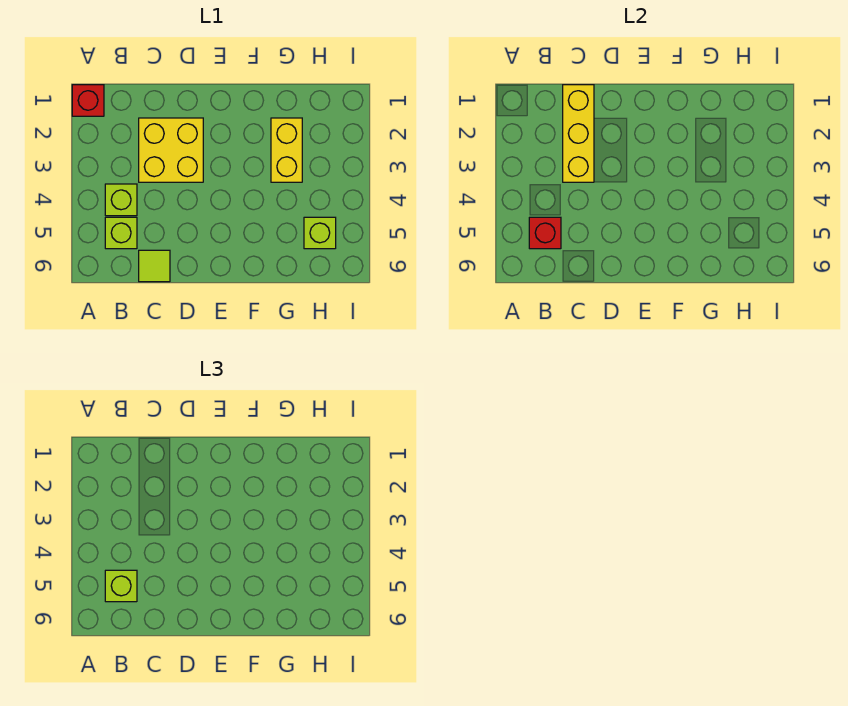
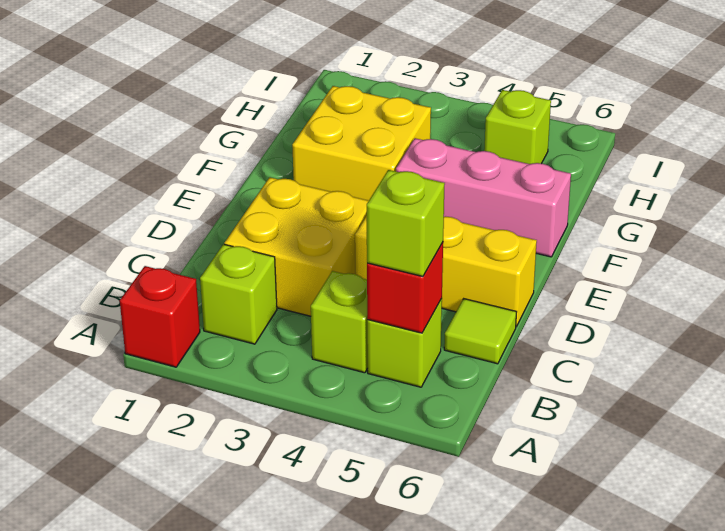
none -> lime brick B2 level 1
yellow brick C1:C3 level 2 -> yellow brick D4:D6 level 1
none -> pink brick F4:F6 level 1
yellow brick G2:G3 level 1 -> yellow brick F2:G3 level 1

